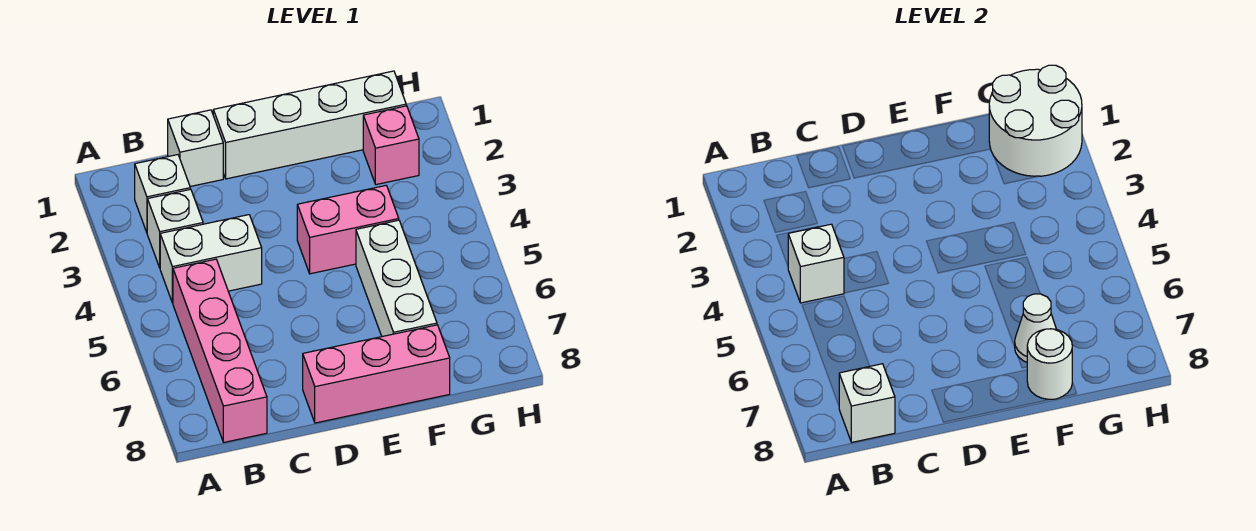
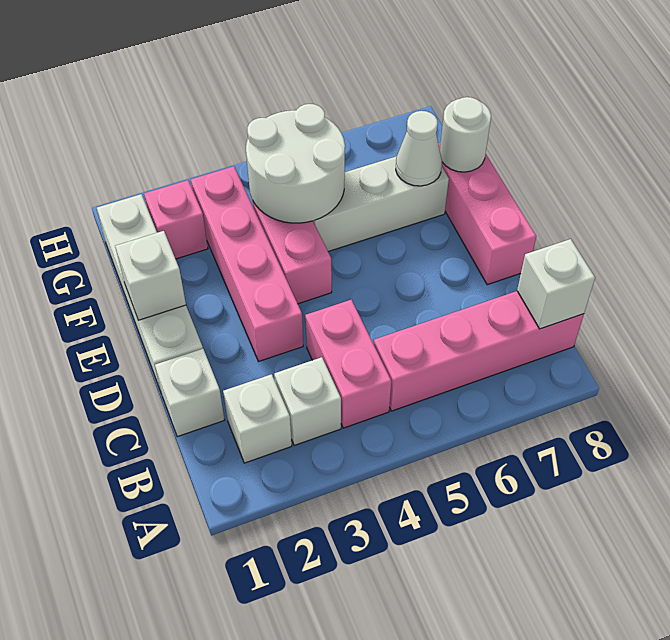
white brick B4:C4 level 1 -> pink brick B4:C4 level 1
white brick B4 level 2 -> white brick E1 level 2
none -> pink brick D3:G3 level 1
white round brick G1:H2 level 2 -> white round brick F4:G5 level 2

